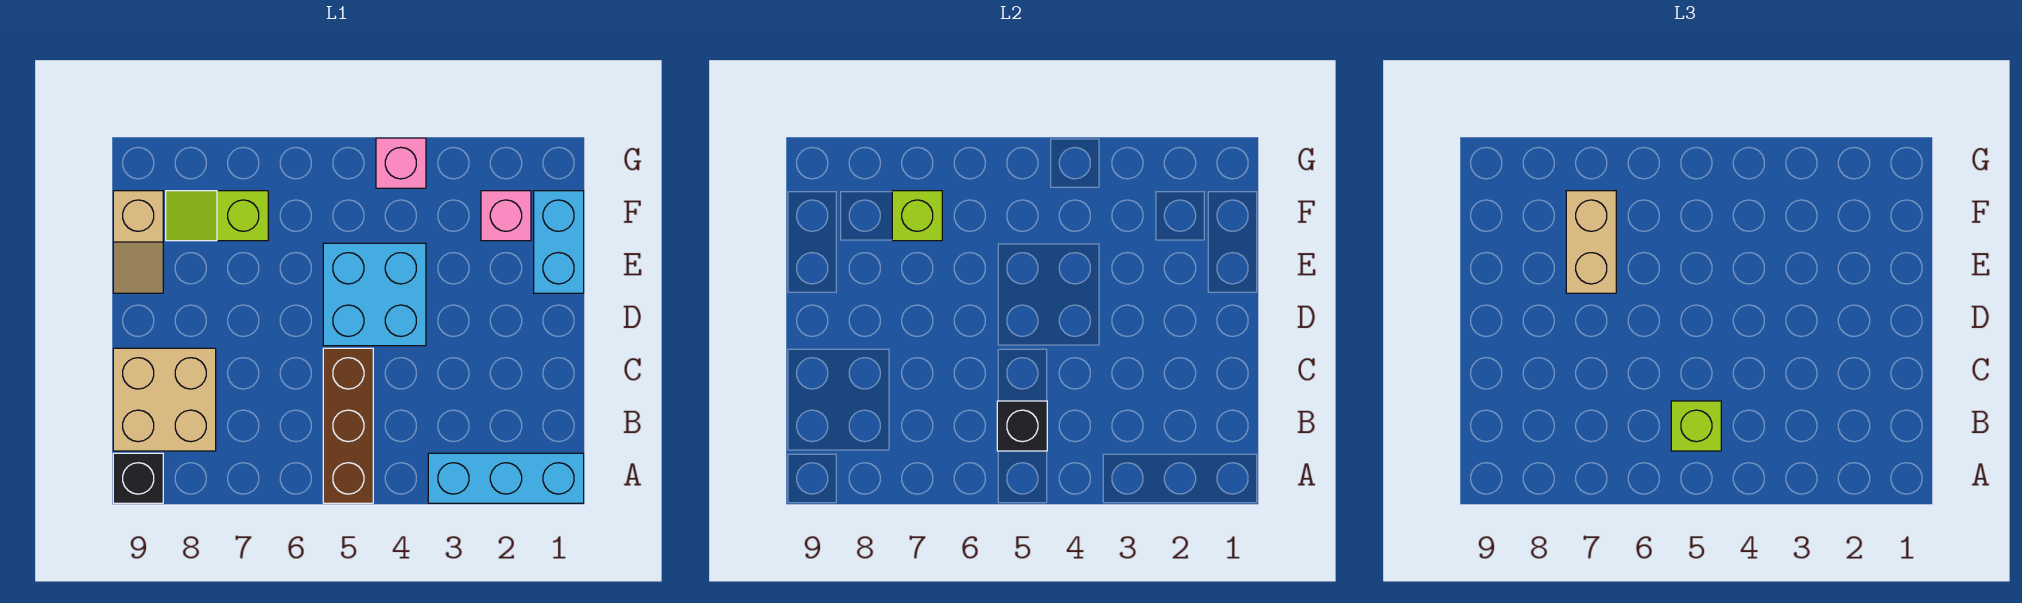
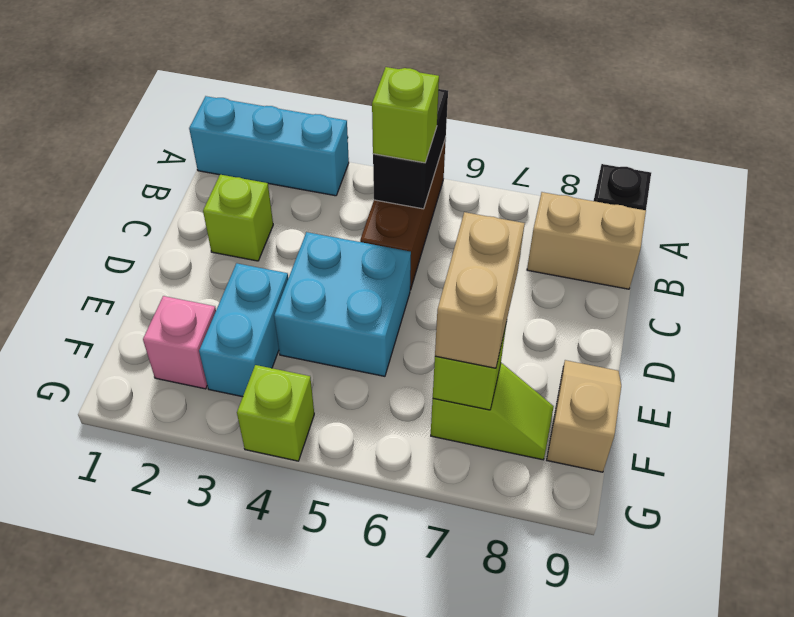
black brick B5 level 2 -> black brick A5:B5 level 2
tan brick B8:C9 level 1 -> tan brick B8:B9 level 1
none -> lime brick C2 level 1
cyan brick E1:F1 level 1 -> cyan brick E3:F3 level 1
pink brick G4 level 1 -> lime brick G4 level 1

